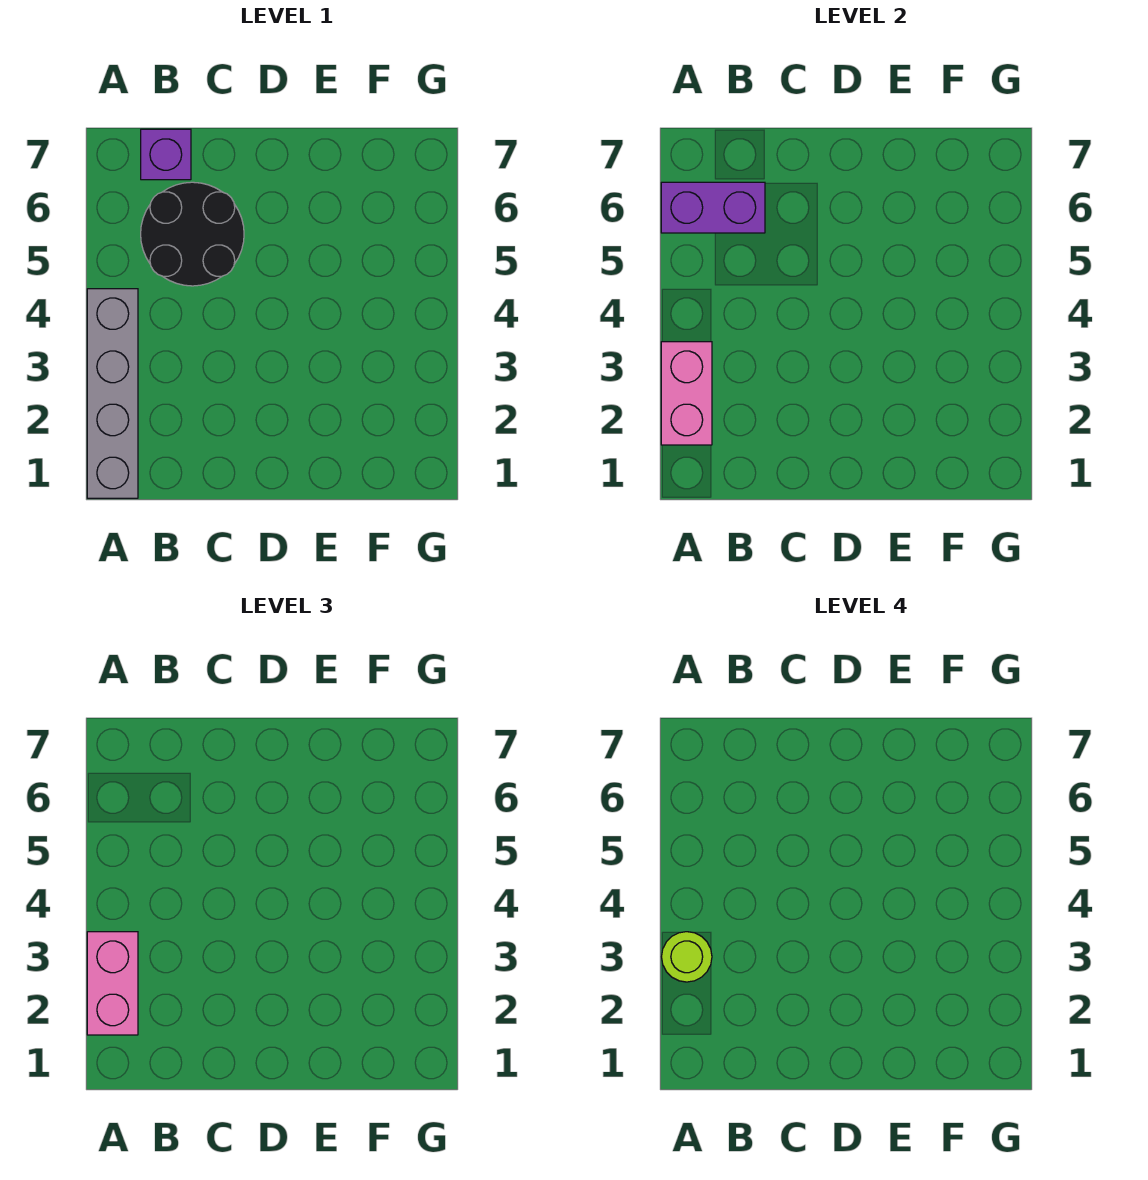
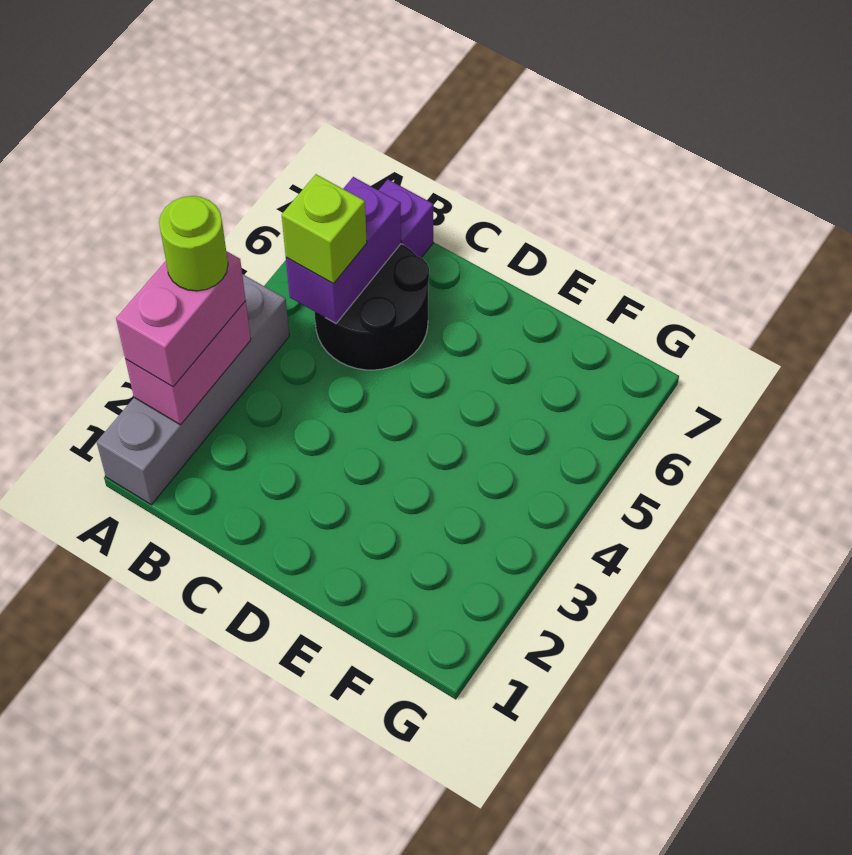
purple brick A6:B6 level 2 -> purple brick B5:B6 level 2
none -> lime brick B5 level 3

